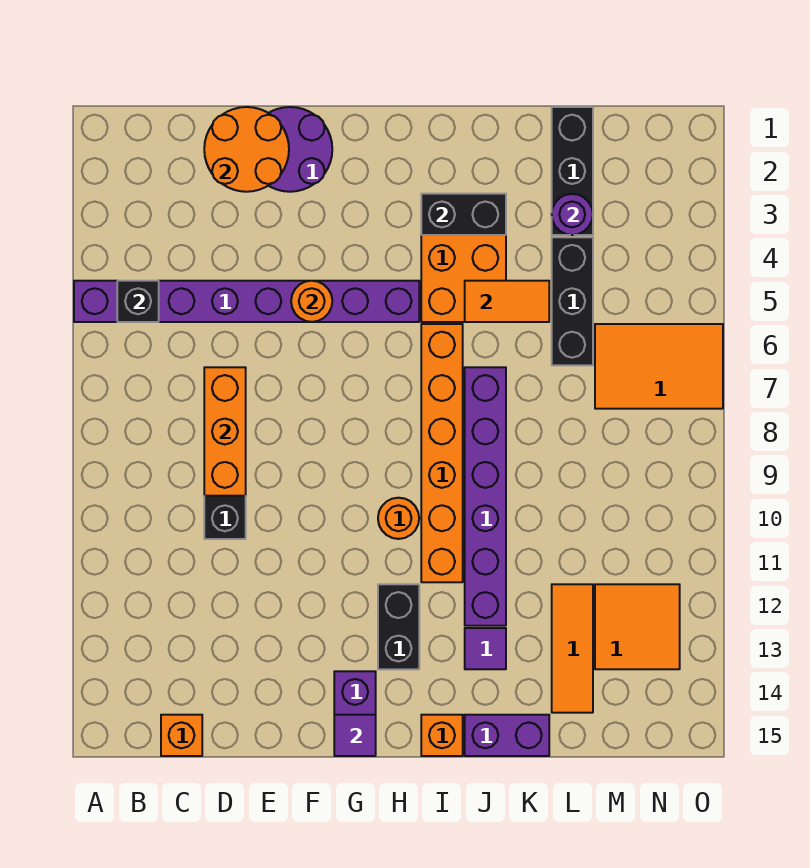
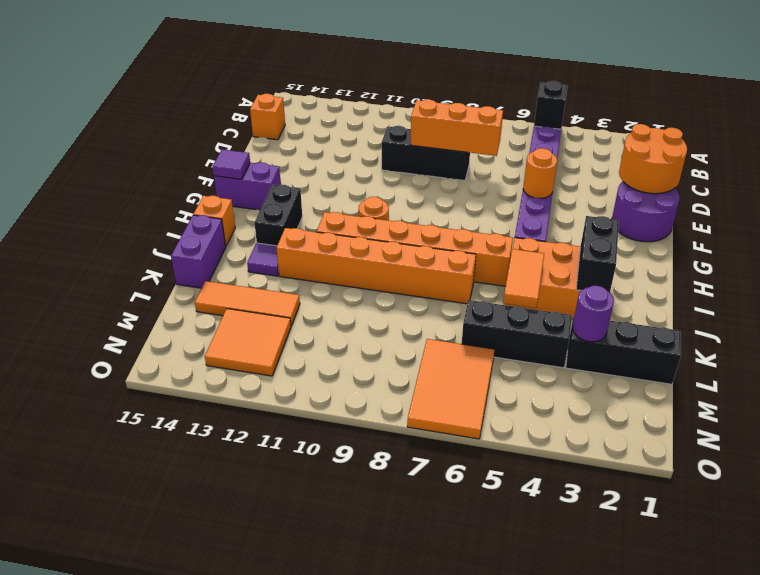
black brick H12:H13 level 1 -> black brick H13:I13 level 1
purple brick J7:J12 level 1 -> orange brick J7:J12 level 1

